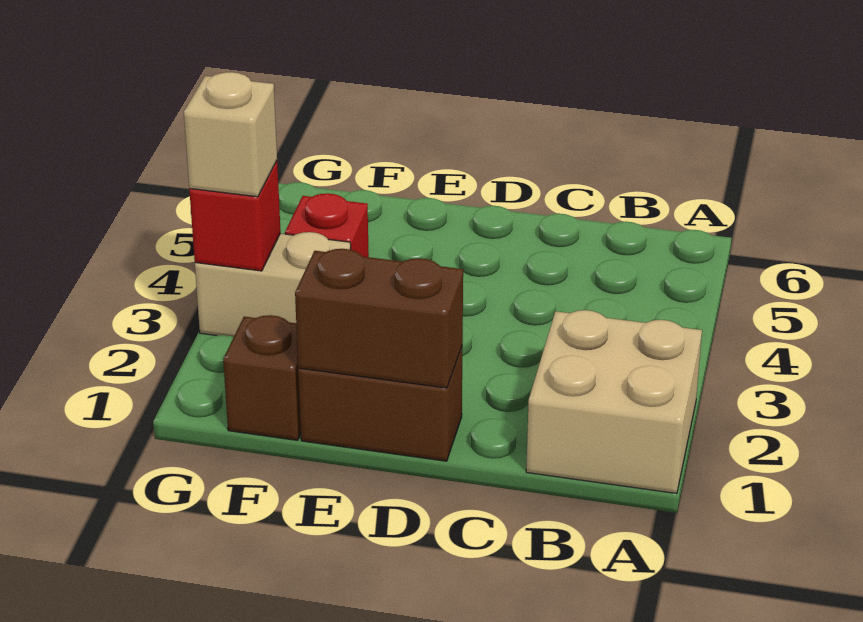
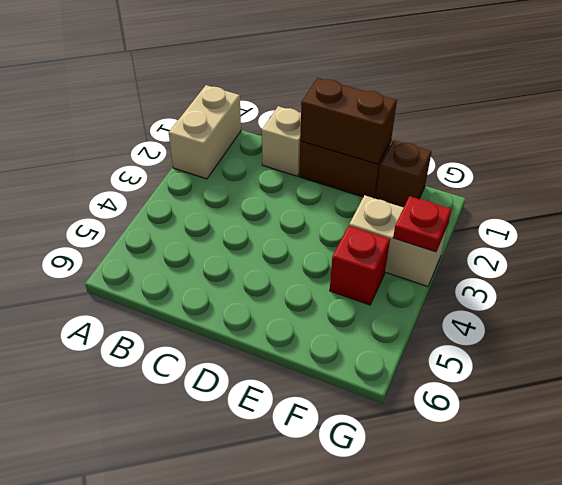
tan brick A1:B2 level 1 -> tan brick A1:A2 level 1
red brick G3 level 2 -> red plate G3 level 2
tan brick G3 level 3 -> tan brick C1 level 1

